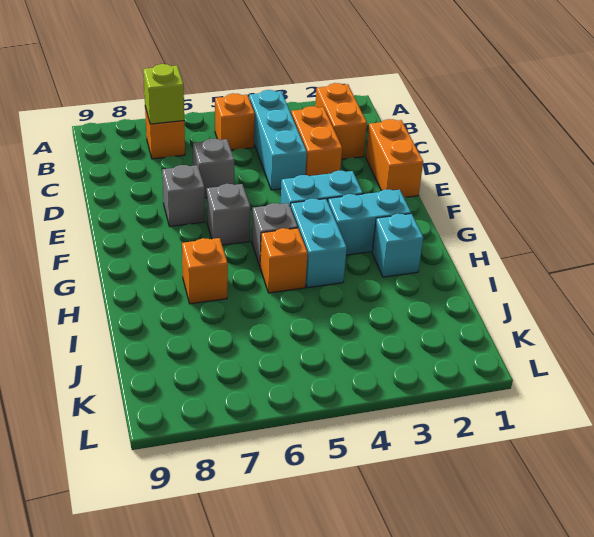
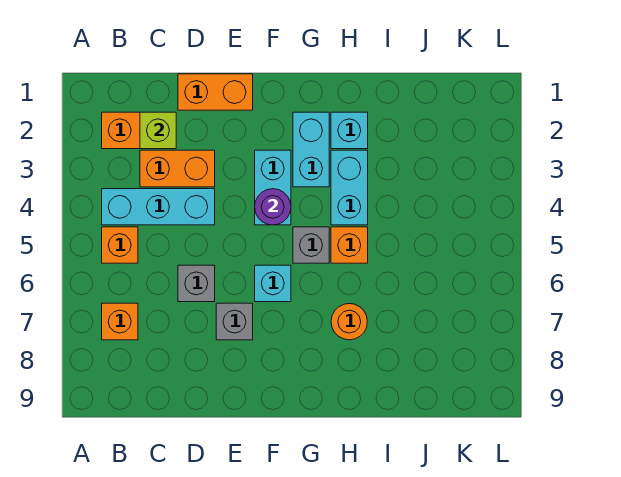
lime brick B7 level 2 -> lime brick C2 level 2
none -> purple round brick F4 level 2
grey brick F6 level 1 -> cyan brick F6 level 1
cyan brick G4:H4 level 1 -> cyan brick H3:H4 level 1
orange brick H7 level 1 -> orange round brick H7 level 1

